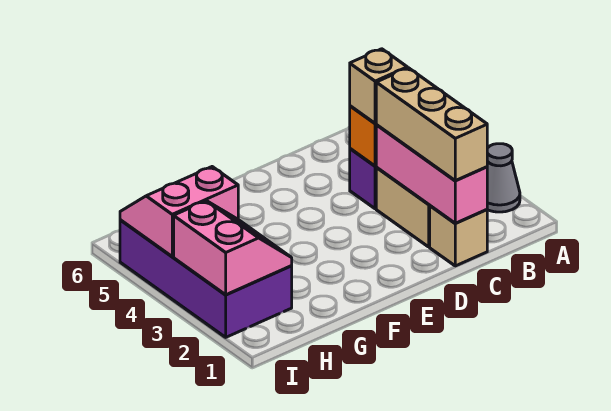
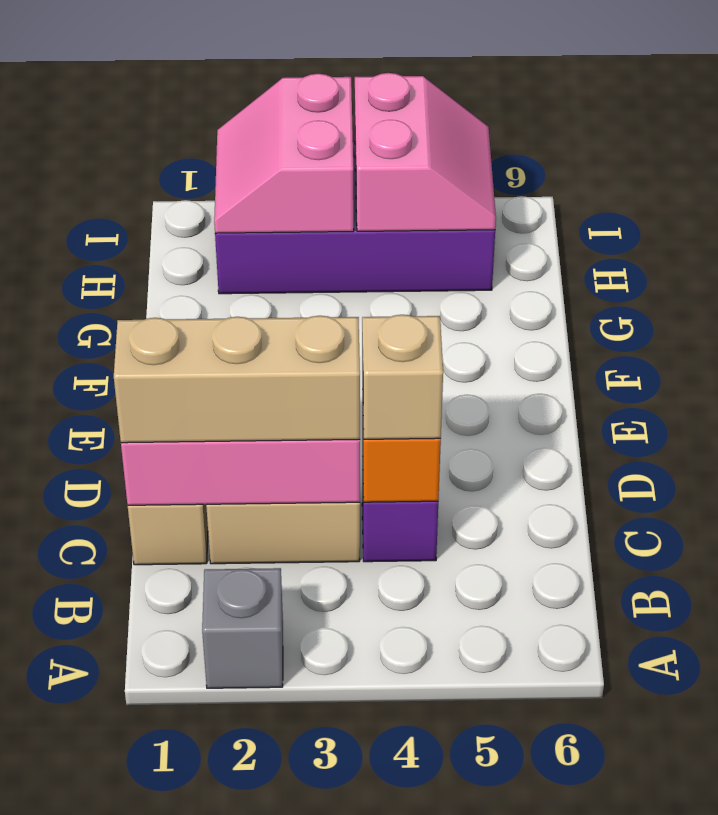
grey cone A2 level 1 -> grey brick A2 level 1
pink slope H2:I3 level 2 top I -> pink slope H2:I3 level 2 top 3

